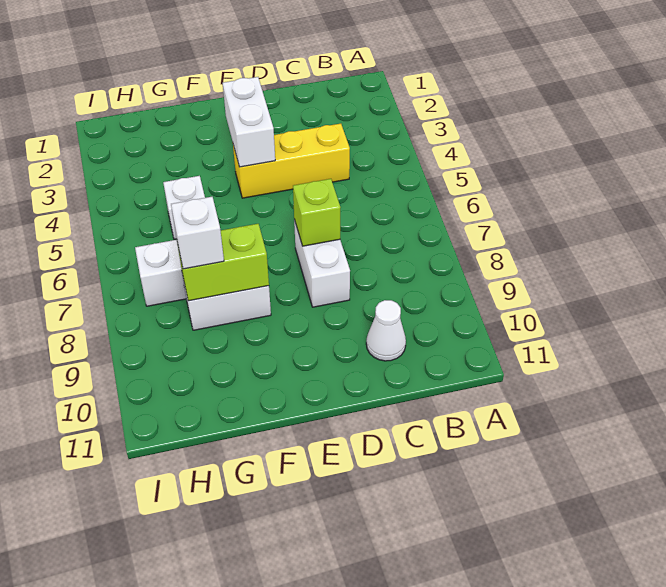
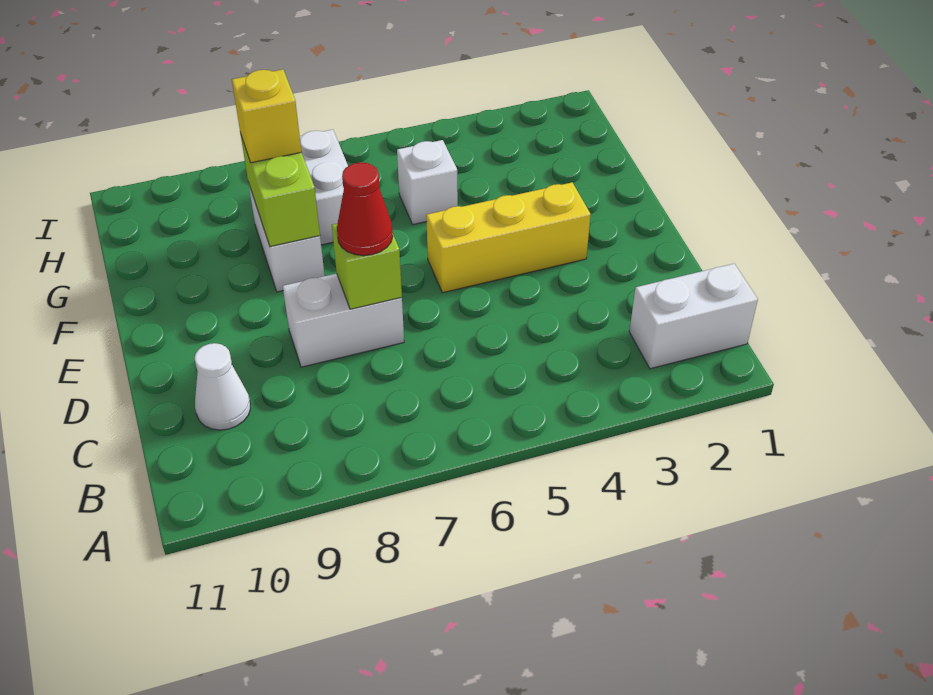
yellow brick C4:E4 level 1 -> yellow brick E3:E5 level 1
none -> red cone D7 level 3
white brick E3:E4 level 2 -> white brick B1:B2 level 1
white brick G8 level 3 -> yellow brick G8 level 3

